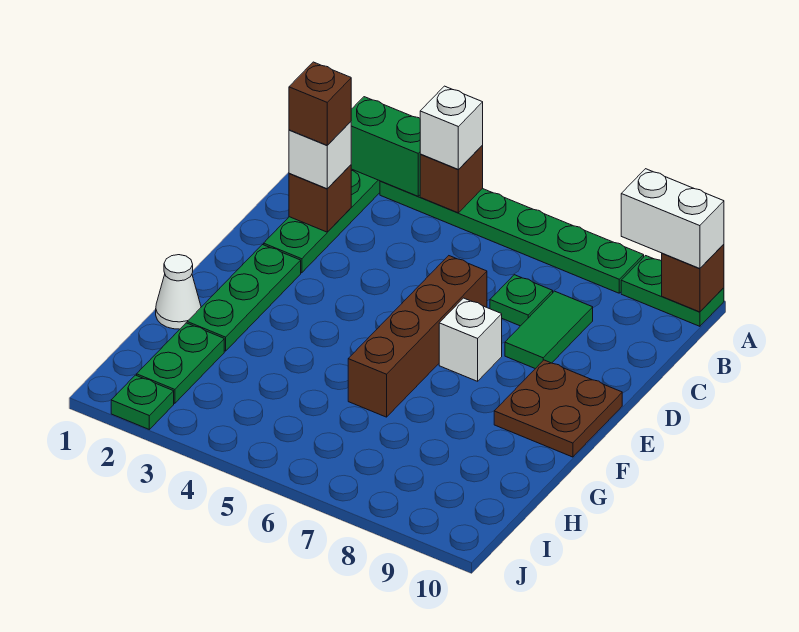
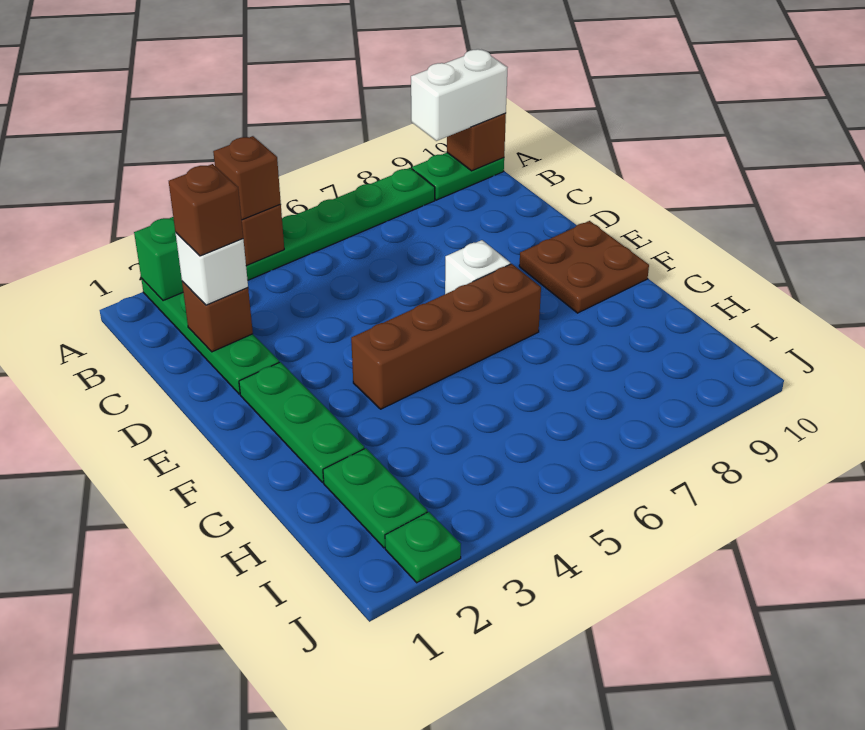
white brick A4 level 3 -> brown brick A4 level 3
green plate C7 level 1 -> none
green tile C8:D8 level 1 -> none
brown brick D6:G6 level 1 -> brown brick F4:F7 level 1
white cone G1 level 1 -> none

